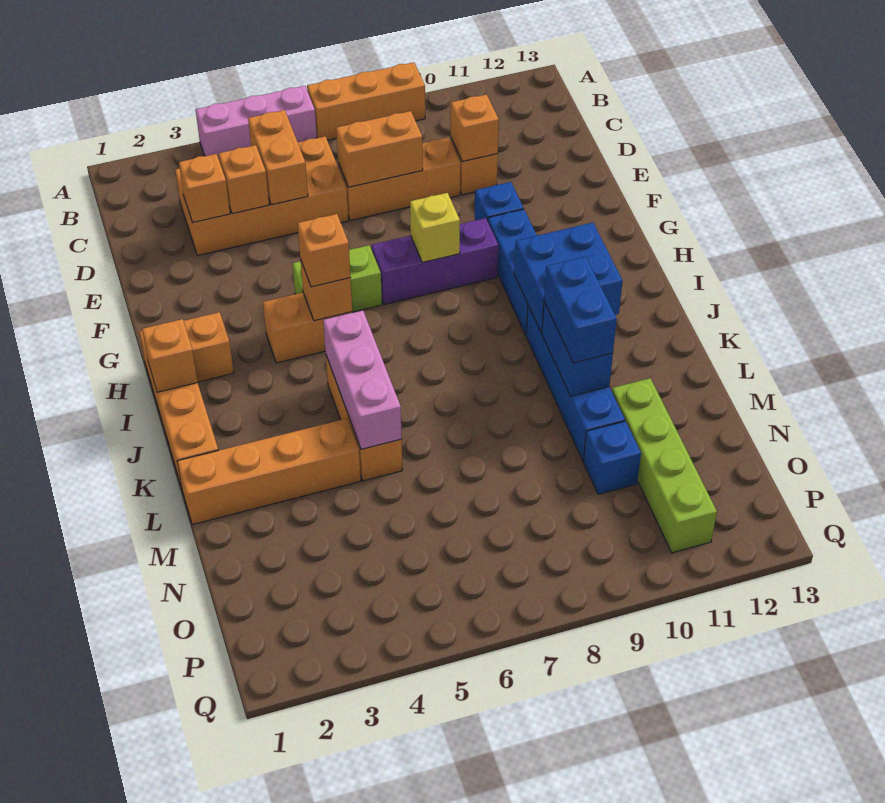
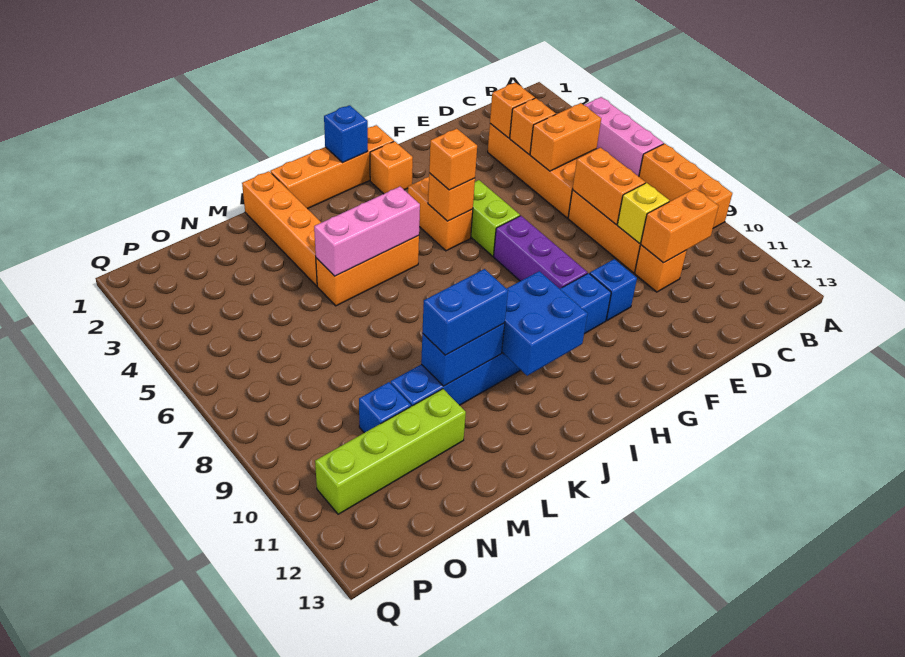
orange brick D10 level 2 -> orange brick C10:D10 level 2
yellow brick G8 level 2 -> yellow brick D9 level 2
orange brick I1 level 2 -> blue brick I1 level 2

